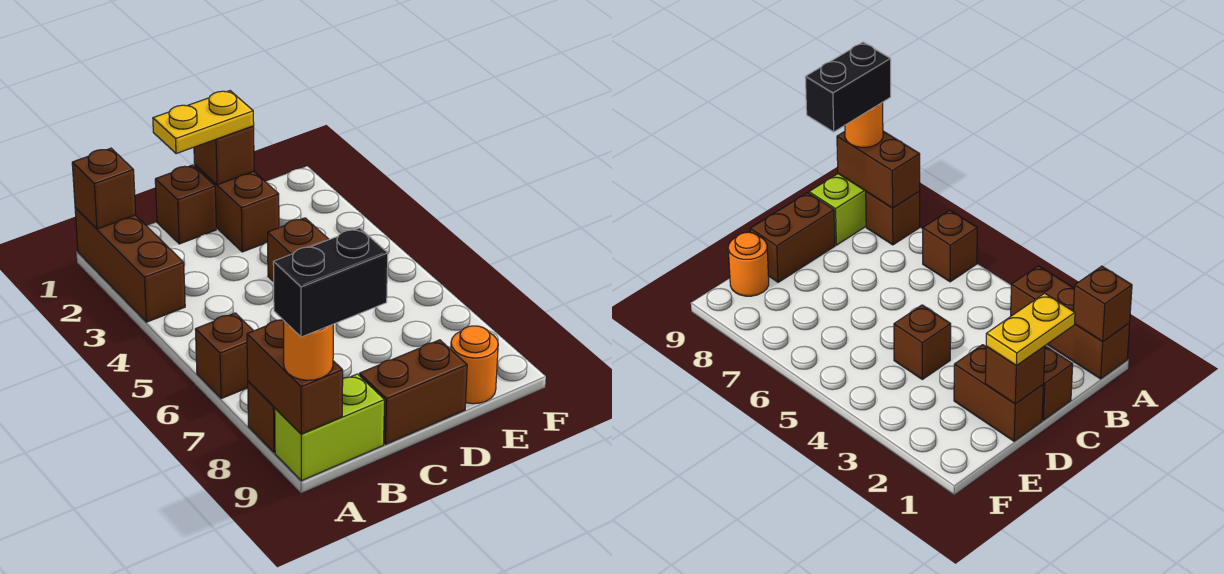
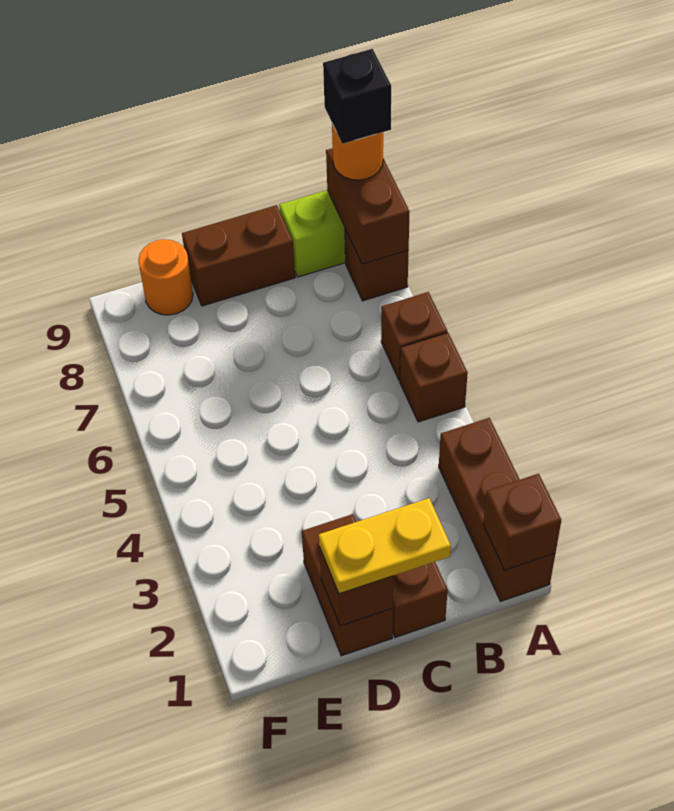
black brick A9:B9 level 4 -> black brick A9 level 4
brown brick D4 level 1 -> brown brick A5 level 1

